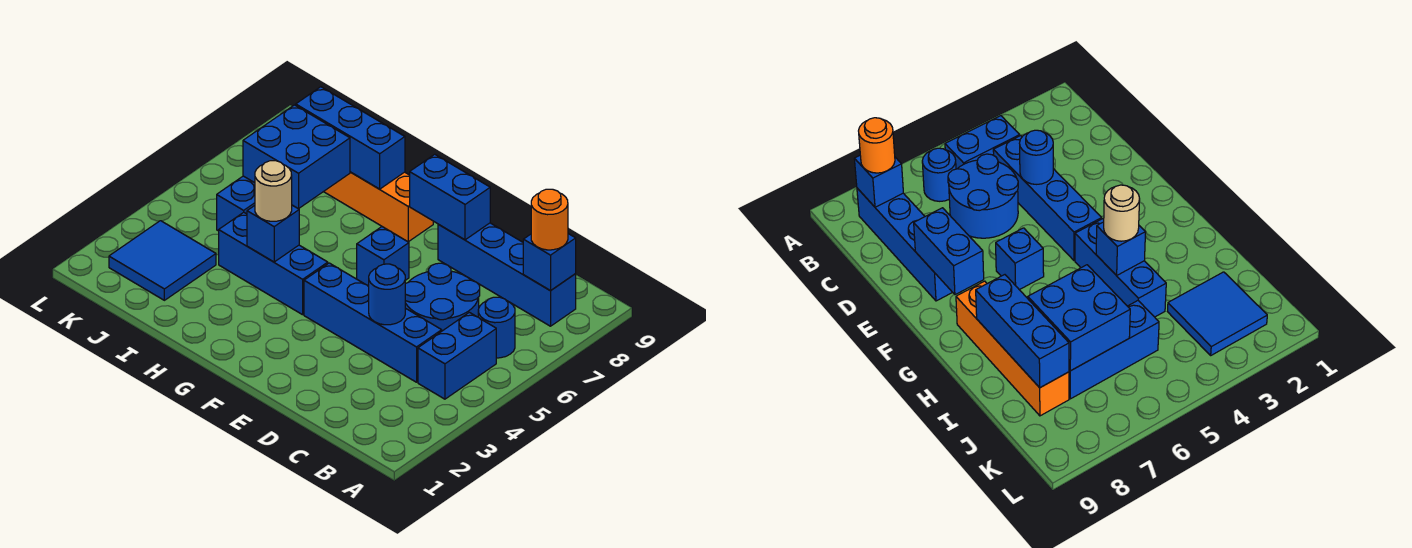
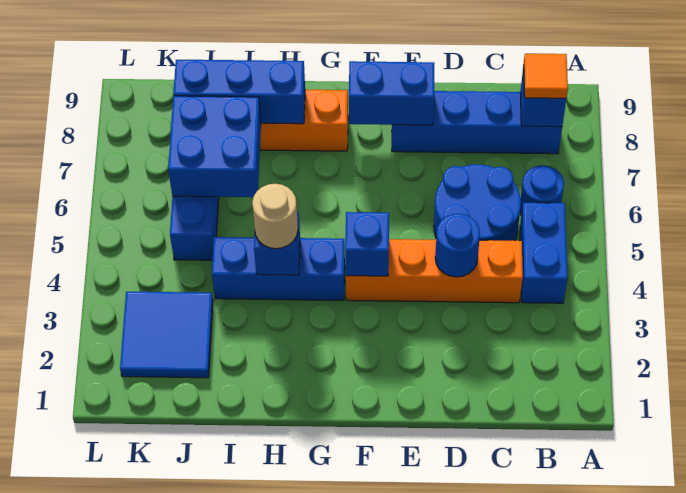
orange round brick B8 level 3 -> orange tile B8 level 3
blue brick C4:F4 level 1 -> orange brick C4:F4 level 1
blue brick F6 level 1 -> blue brick F4 level 2

